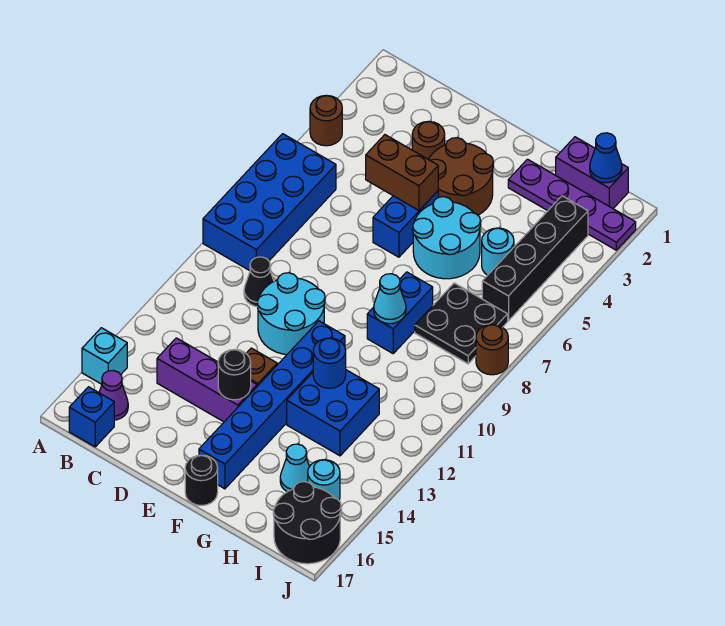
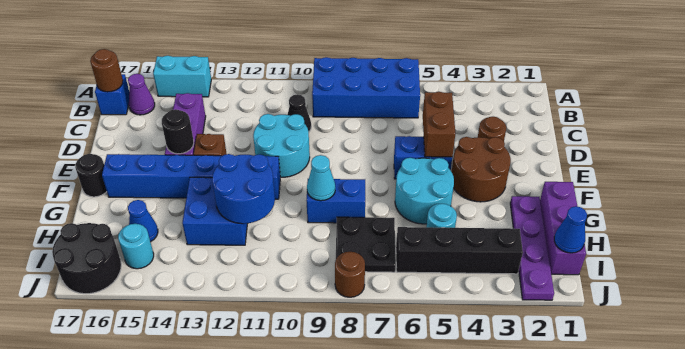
brown round brick A4 level 1 -> brown round brick B17 level 2
cyan brick A15 level 1 -> cyan brick A14:A15 level 1
blue round brick G12 level 2 -> blue round brick G11:H12 level 2
purple brick H1:I1 level 1 -> purple brick G1:I1 level 1
cyan cone H15 level 1 -> blue cone H15 level 1

